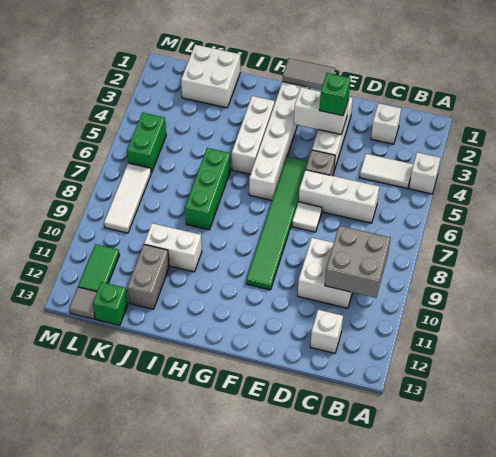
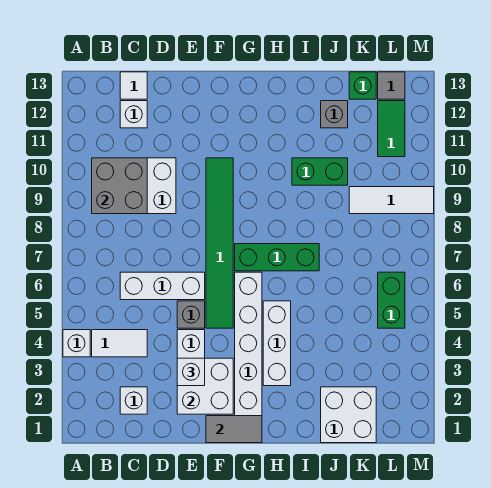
white brick E3:F3 level 2 -> white brick E2:F3 level 2
green brick E3 level 3 -> white brick E3 level 3
white tile E7 level 1 -> white tile C13 level 1
green brick I6:I8 level 1 -> green brick G7:I7 level 1
white brick I10:J10 level 1 -> green brick I10:J10 level 1
grey brick J11:J12 level 1 -> grey brick J12 level 1
white tile L7:L9 level 1 -> white tile K9:M9 level 1

